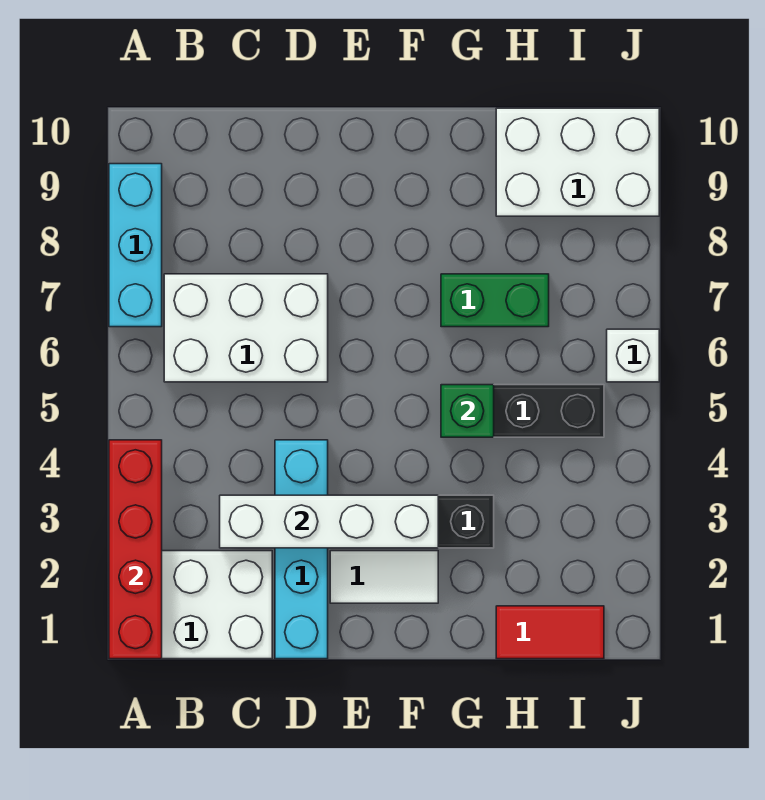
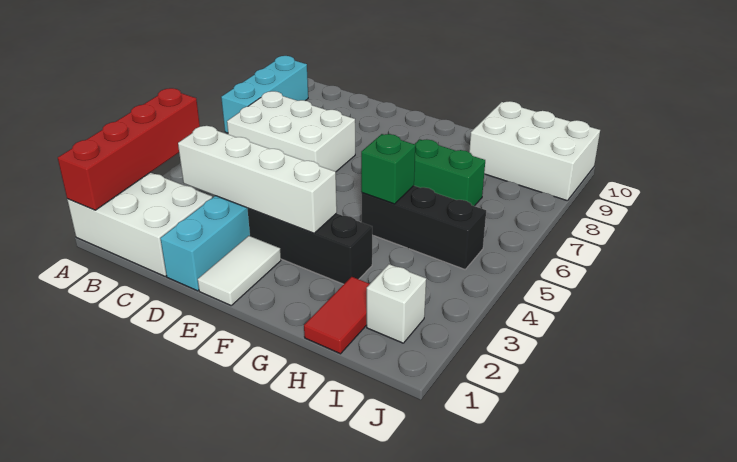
white tile E2:F2 level 1 -> white tile E1:E2 level 1
red tile H1:I1 level 1 -> red tile H1:H2 level 1
white brick J6 level 1 -> white brick I2 level 1

